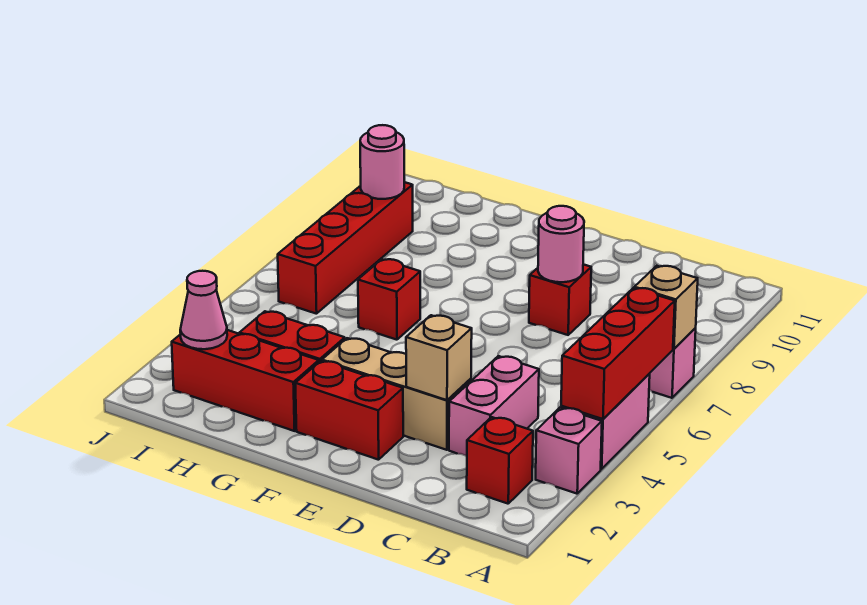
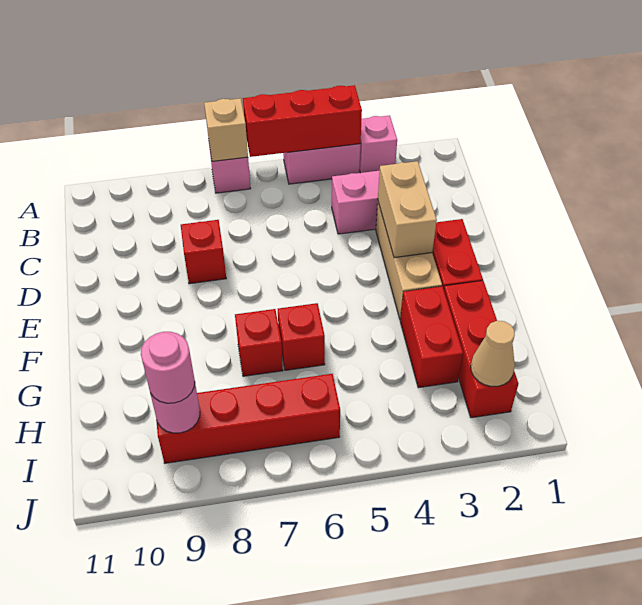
red brick B2 level 1 -> red brick G7 level 1
tan brick D3 level 2 -> tan brick D3:E3 level 2
pink round brick D8 level 2 -> pink round brick I9 level 3
pink cone I2 level 2 -> tan cone I2 level 2

